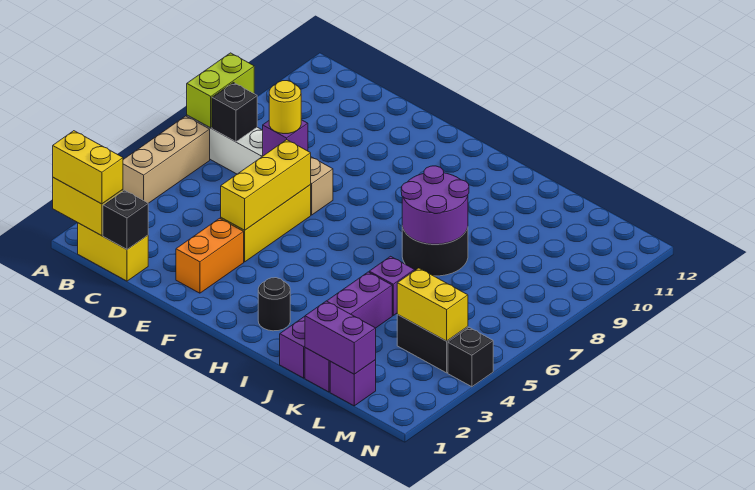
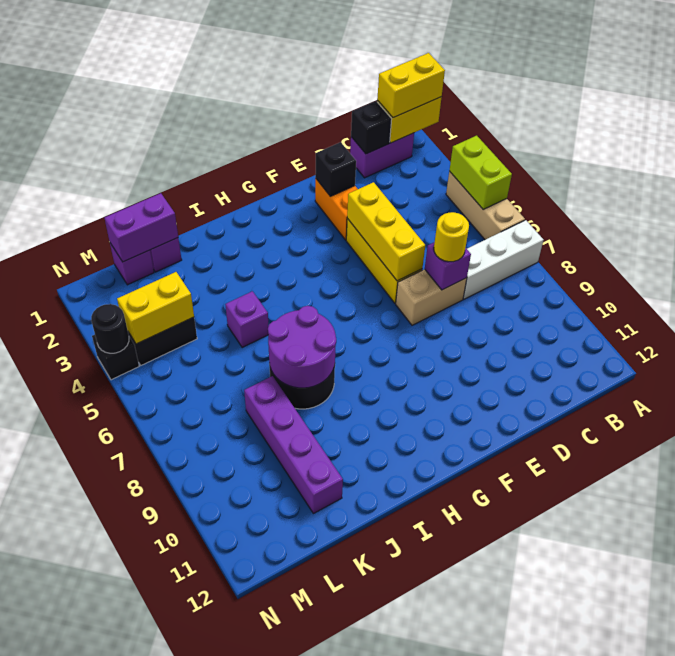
lime brick A7:A8 level 2 -> lime brick A4:A5 level 2
yellow brick B1:C1 level 1 -> purple brick B1:C1 level 1
black brick B7 level 2 -> black brick E2 level 2
black round brick H2 level 1 -> black round brick N4 level 2
purple brick J1:J4 level 1 -> purple brick K8:K11 level 1

